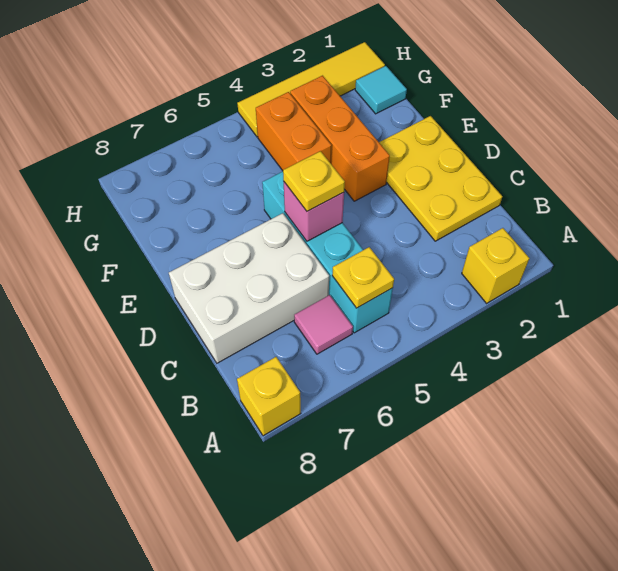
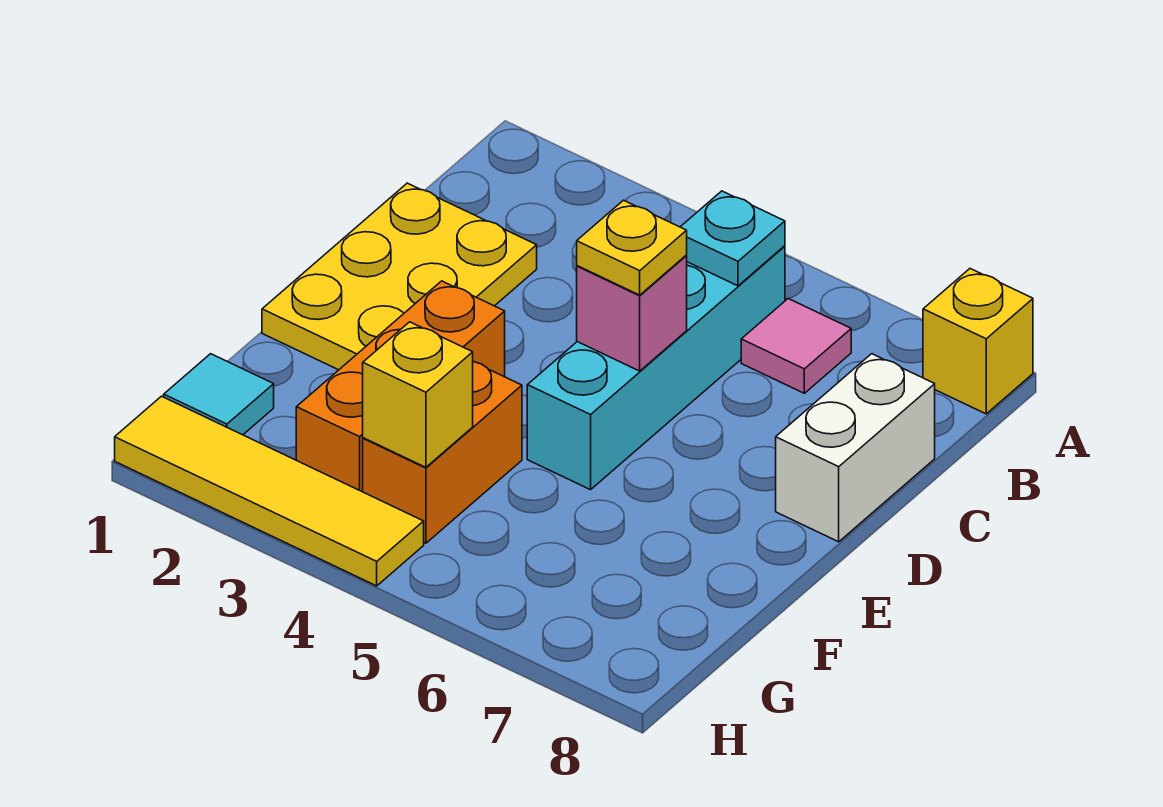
yellow brick A2 level 1 -> yellow brick G4 level 2
yellow plate B5 level 2 -> cyan plate B5 level 2
white brick C6:D8 level 1 -> white brick C8:D8 level 1

